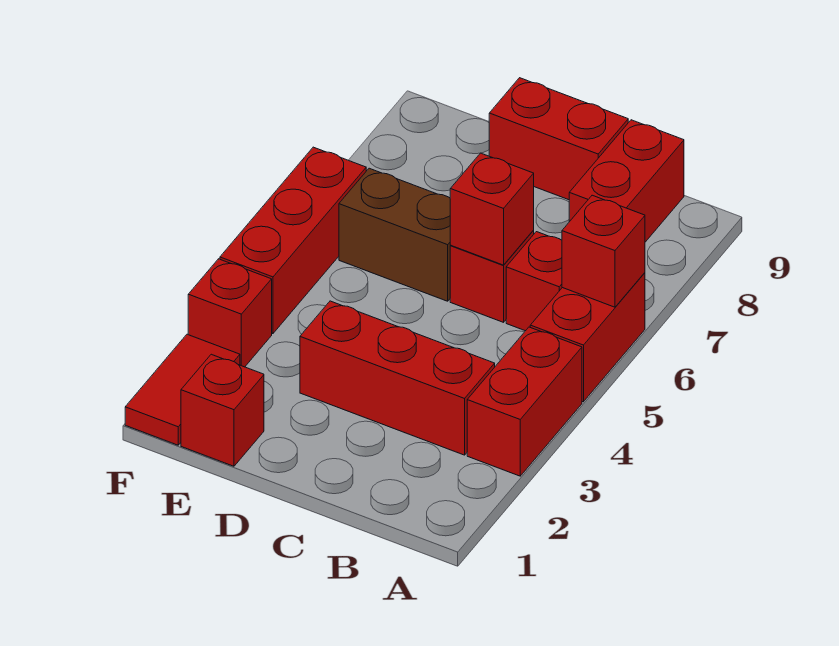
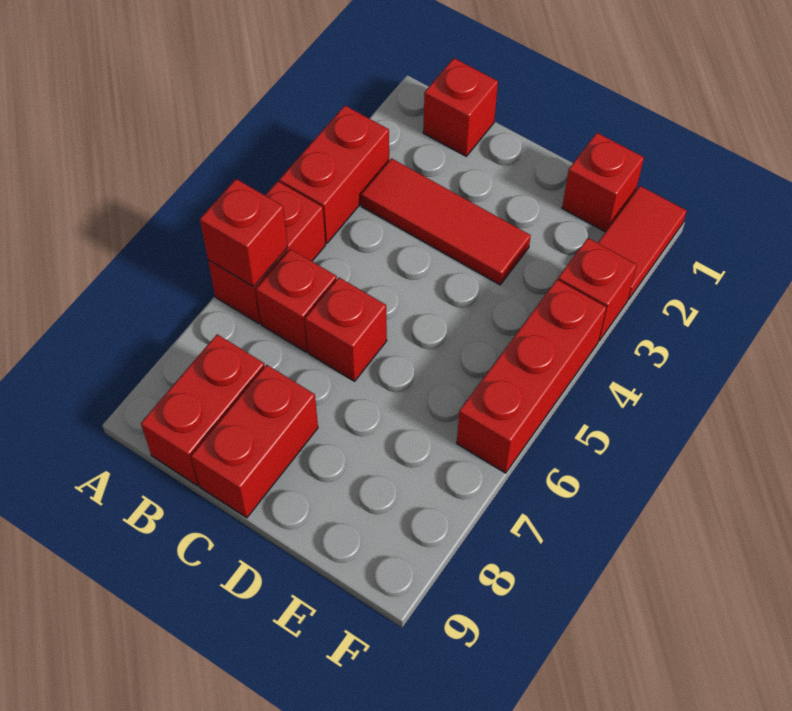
red brick B3:D3 level 1 -> red tile B3:D3 level 1
red brick C6 level 2 -> red brick B1 level 1
red brick C9:D9 level 1 -> red brick C8:C9 level 1
brown brick D6:E6 level 1 -> none

